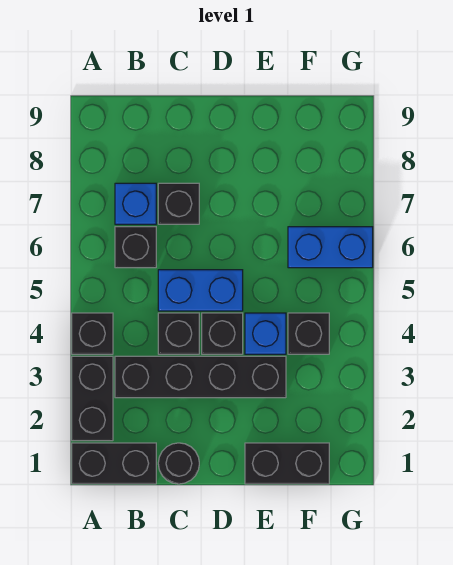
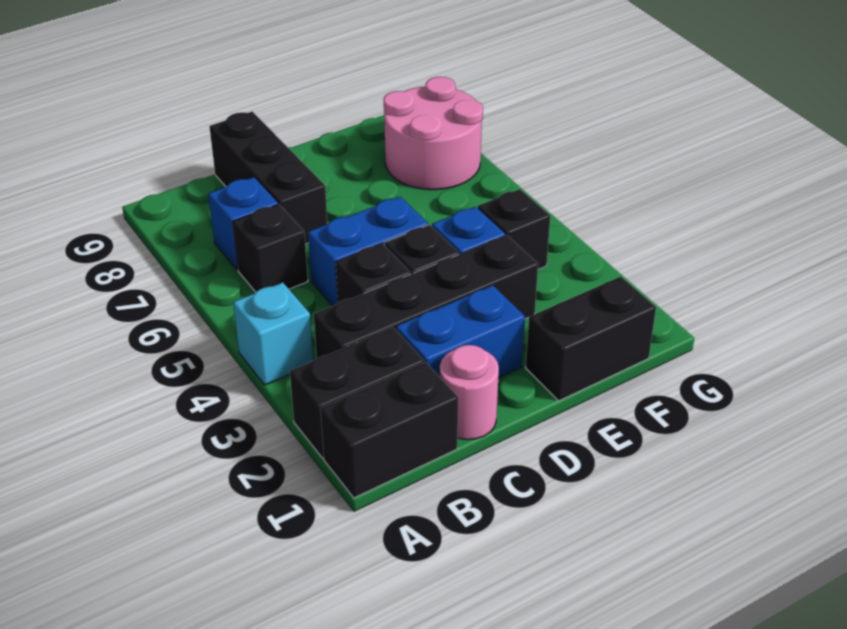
black brick A2:A3 level 1 -> black brick A2:B2 level 1
black brick A4 level 1 -> cyan brick A4 level 1
black round brick C1 level 1 -> pink round brick C1 level 1
black brick C7 level 1 -> black brick C7:C9 level 1
blue brick F6:G6 level 1 -> blue brick C2:D2 level 1
none -> pink round brick F7:G8 level 1

